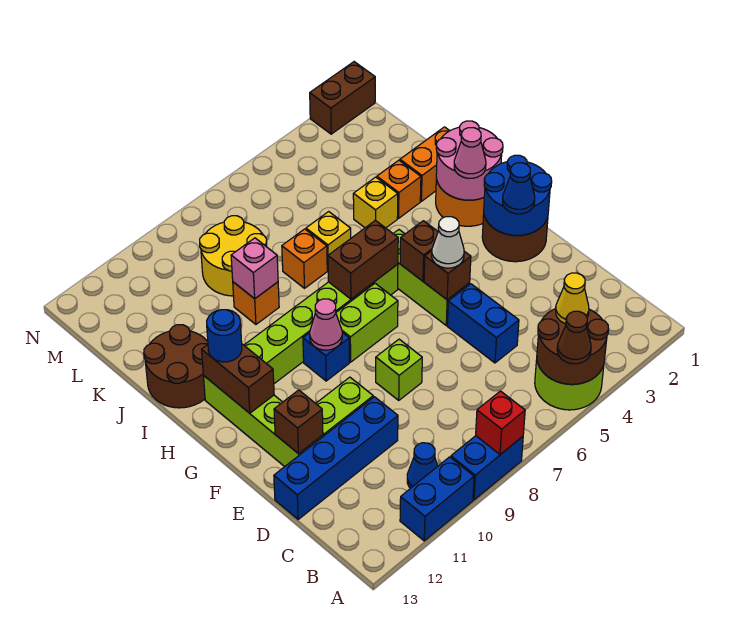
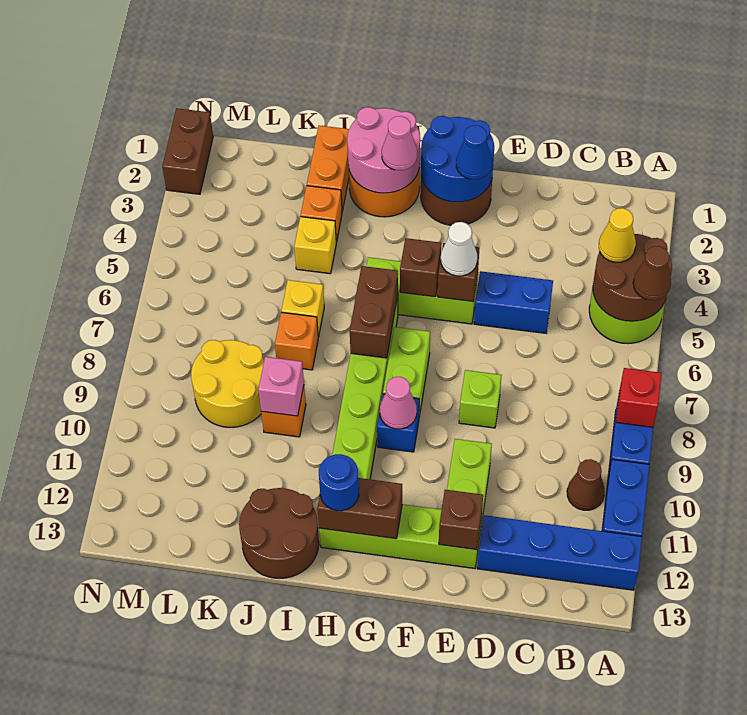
blue cone B10 level 1 -> brown cone B10 level 1
blue brick D10:D13 level 1 -> blue brick A12:D12 level 1

